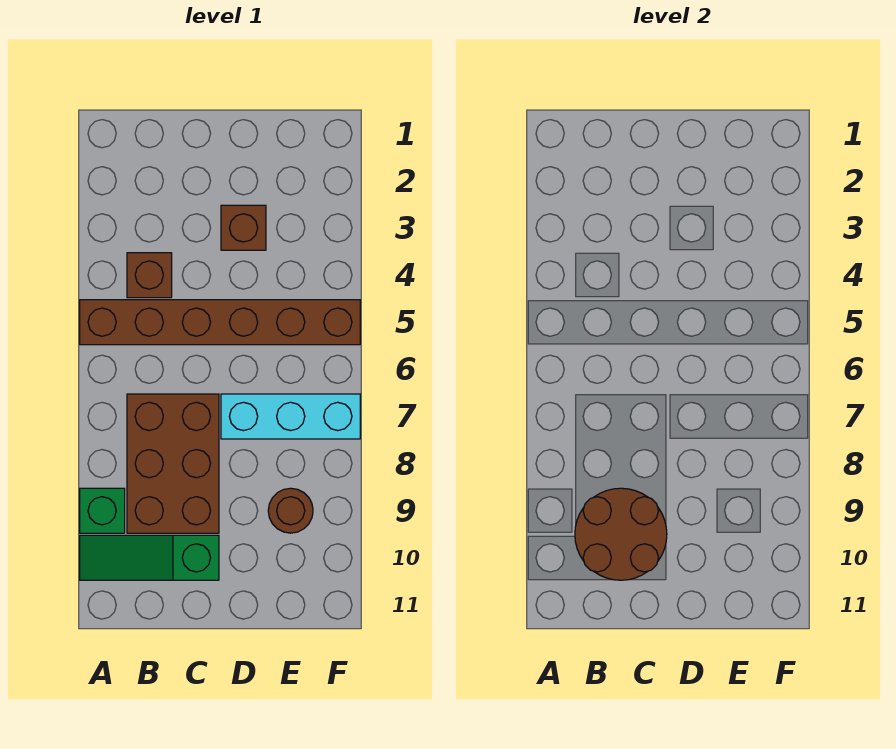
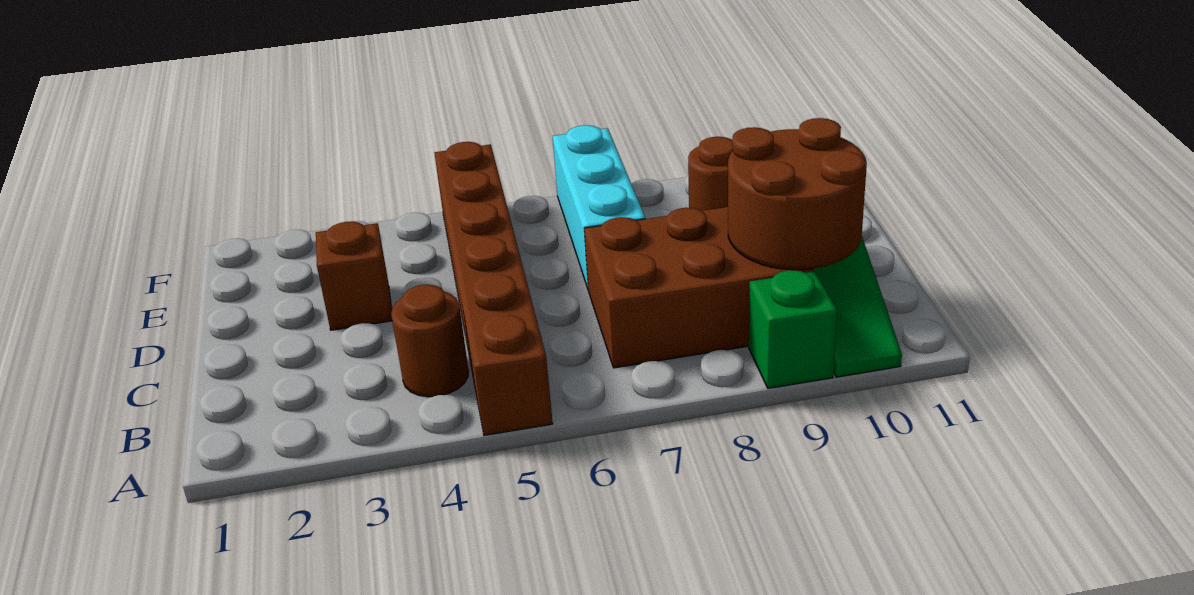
brown brick B4 level 1 -> brown round brick B4 level 1

